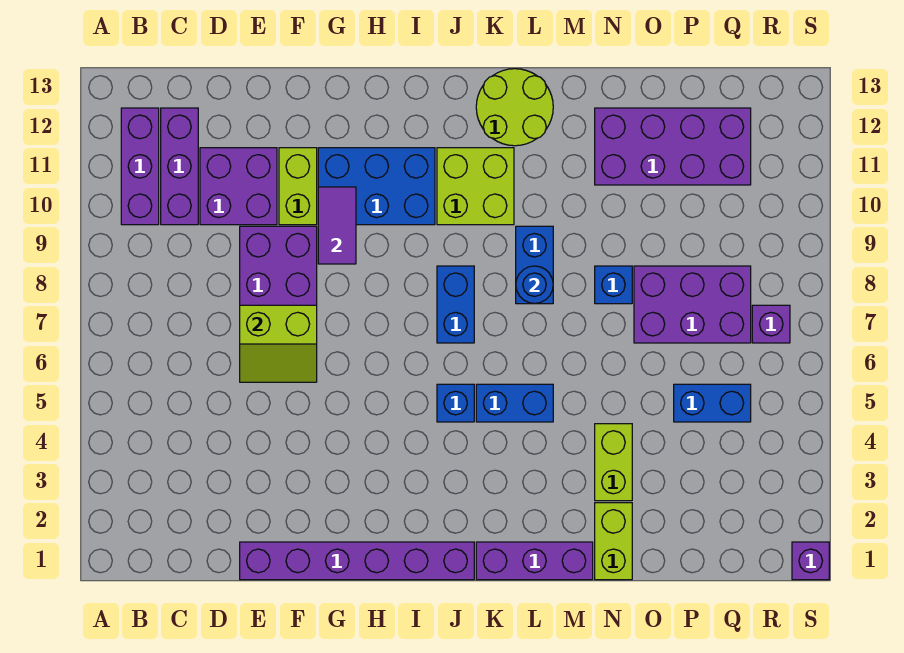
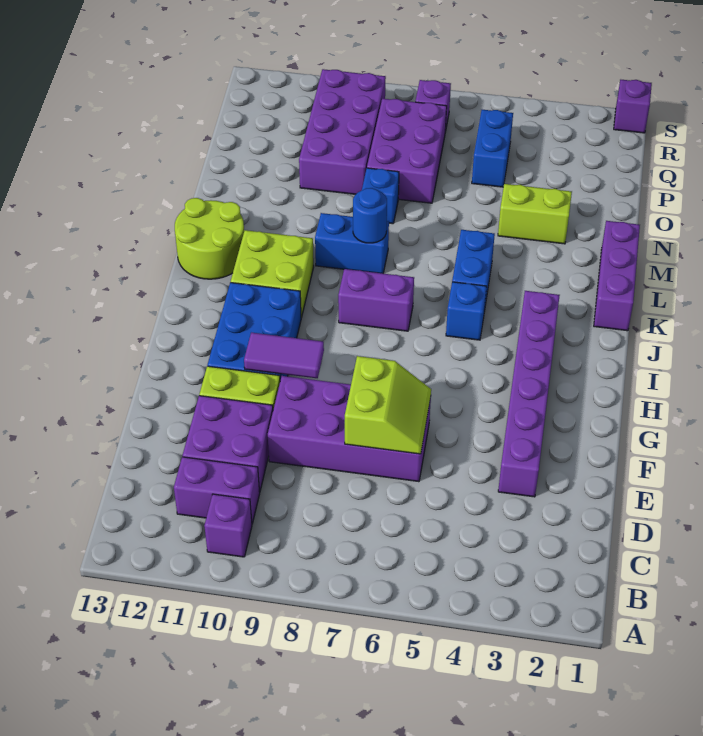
purple brick B10:B12 level 1 -> purple brick B10 level 1
purple brick C10:C12 level 1 -> purple brick C10:C11 level 1
purple brick E1:J1 level 1 -> purple brick E3:J3 level 1
blue brick J7:J8 level 1 -> purple brick J7:J8 level 1
lime brick N1:N2 level 1 -> none
purple brick N11:Q12 level 1 -> purple brick O9:R10 level 1

